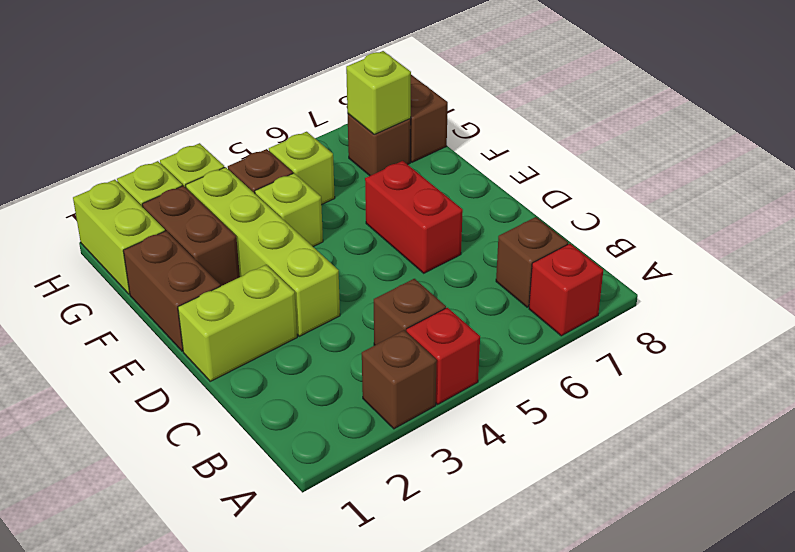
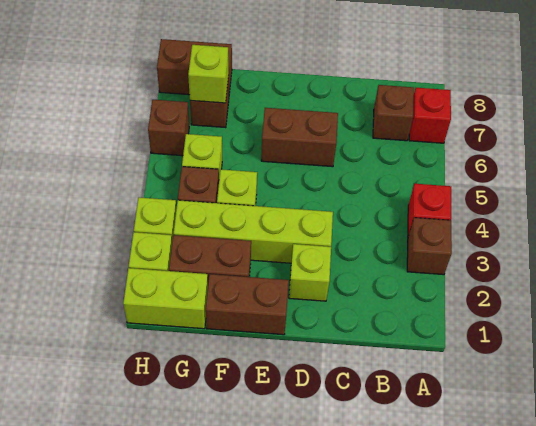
brown brick B4 level 1 -> brown brick H6 level 1
lime brick D1:D2 level 1 -> lime brick D2 level 1
red brick D6:E6 level 1 -> brown brick D6:E6 level 1

